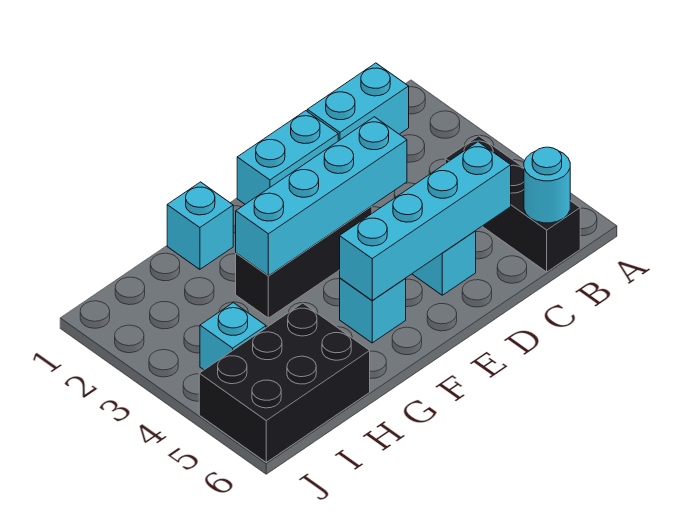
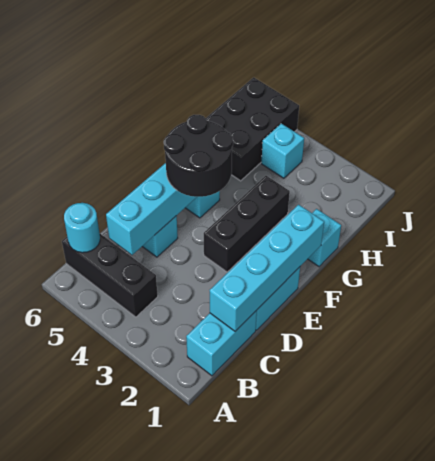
cyan brick D3:G3 level 2 -> cyan brick C1:F1 level 2
none -> black round brick E4:F5 level 3

